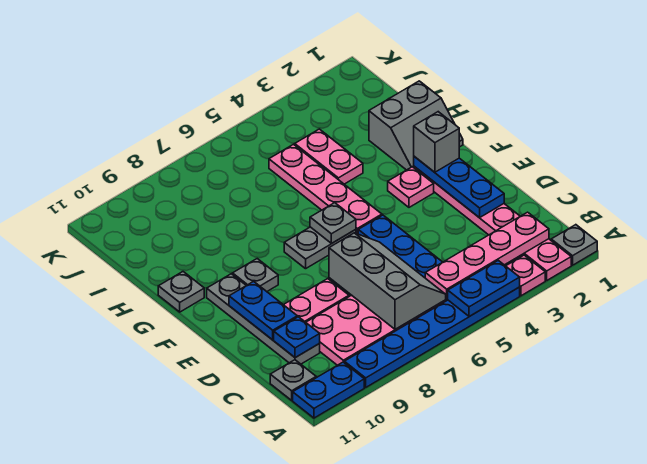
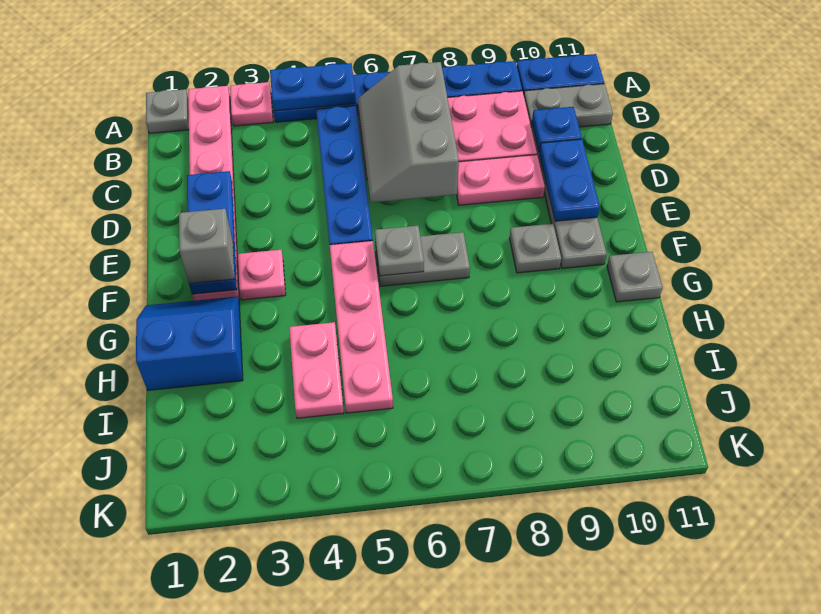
pink plate B2:B5 level 2 -> none
grey plate B11 level 1 -> grey plate B10:B11 level 1
grey slope G1:H2 level 1 top H -> blue slope G1:H2 level 1 top H

